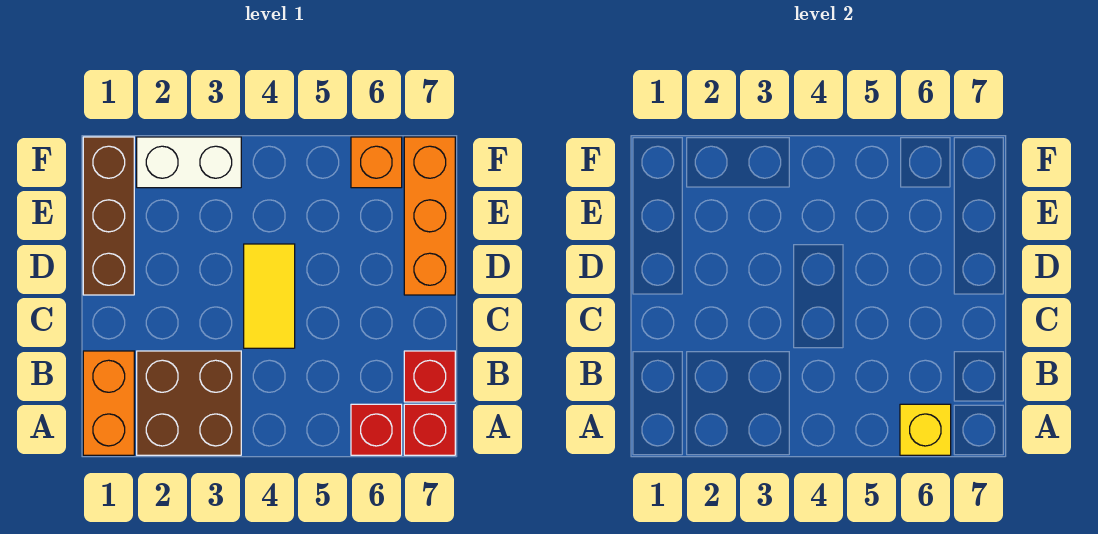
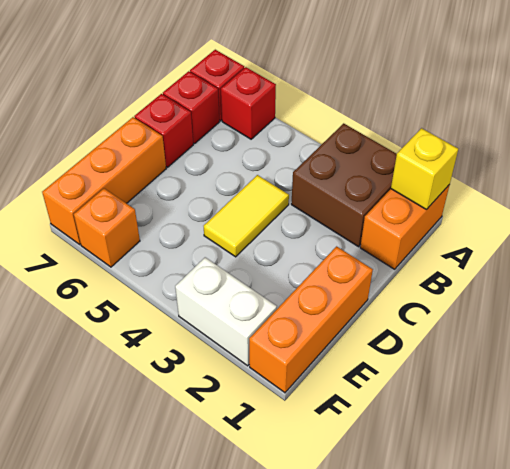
yellow brick A6 level 2 -> yellow brick A1 level 2
none -> red brick C7 level 1
brown brick D1:F1 level 1 -> orange brick D1:F1 level 1

